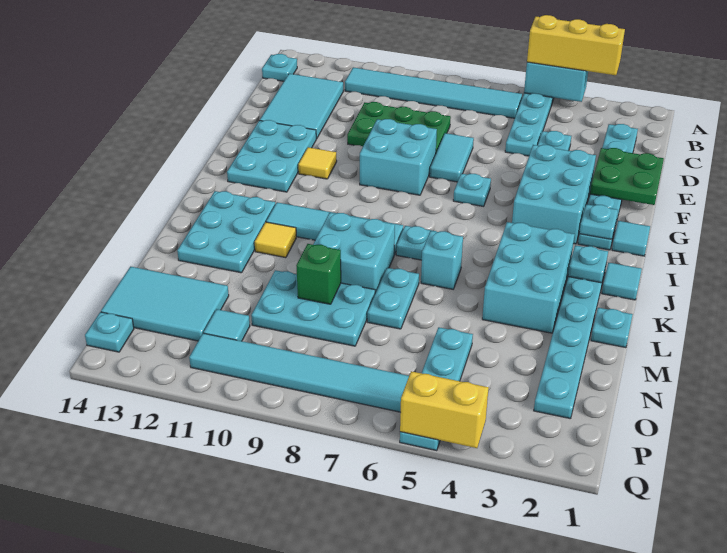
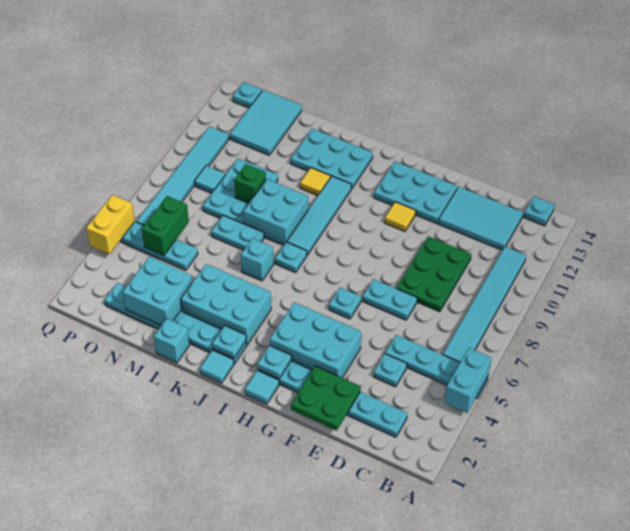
yellow brick A3:A5 level 3 -> none
cyan tile E7:F7 level 1 -> cyan plate E7:F7 level 1
cyan brick F8:G9 level 1 -> cyan brick M2:N3 level 2
cyan plate L1 level 1 -> cyan brick L1 level 1
none -> green brick O5:O6 level 2
cyan tile O11 level 1 -> cyan tile O9 level 1

